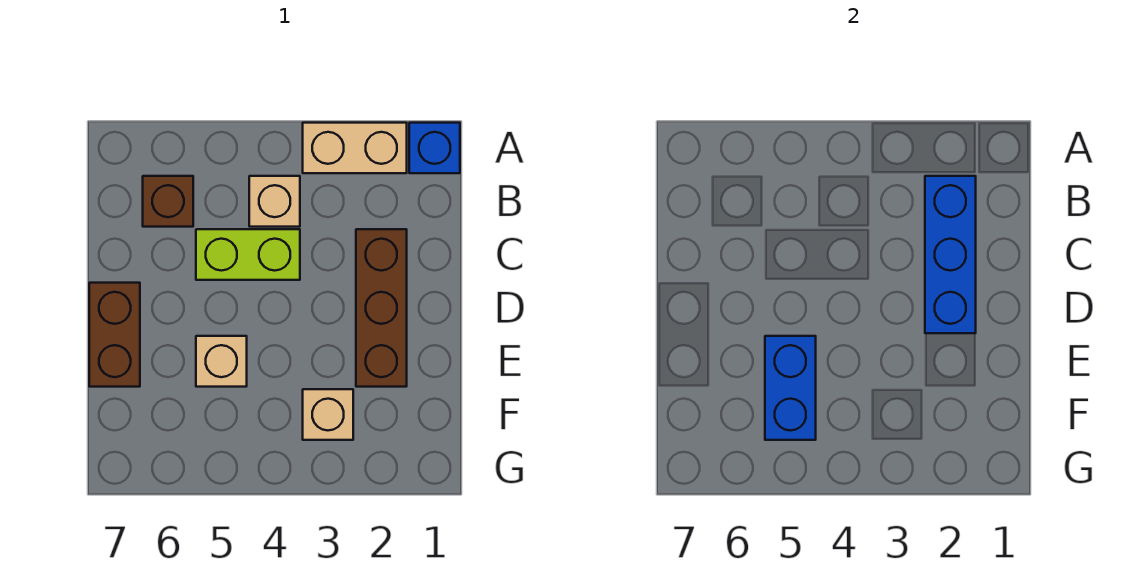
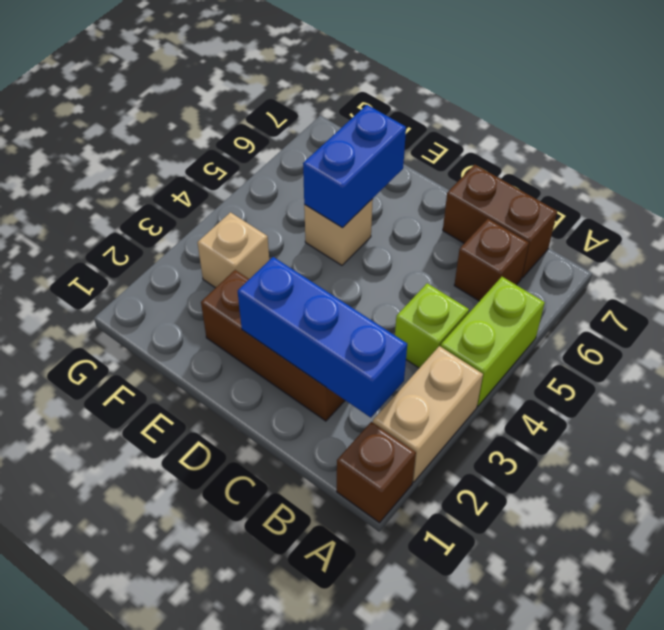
blue brick A1 level 1 -> brown brick A1 level 1
tan brick B4 level 1 -> lime brick B4 level 1
lime brick C4:C5 level 1 -> lime brick A4:A5 level 1
brown brick D7:E7 level 1 -> brown brick B7:C7 level 1
blue brick E5:F5 level 2 -> blue brick E5:E6 level 2

